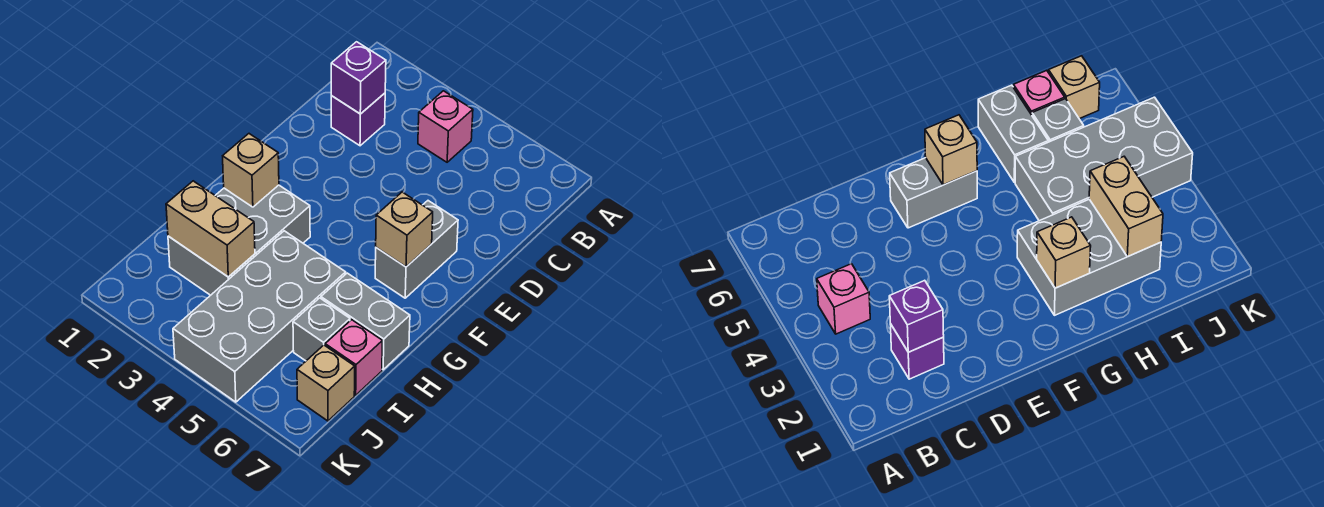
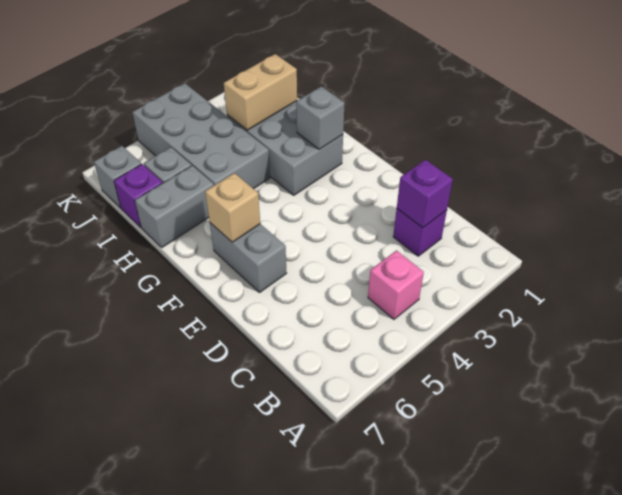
tan brick G2 level 2 -> grey brick G2 level 2
pink brick I7 level 1 -> purple brick I7 level 1
tan brick J7 level 1 -> grey brick J7 level 1

